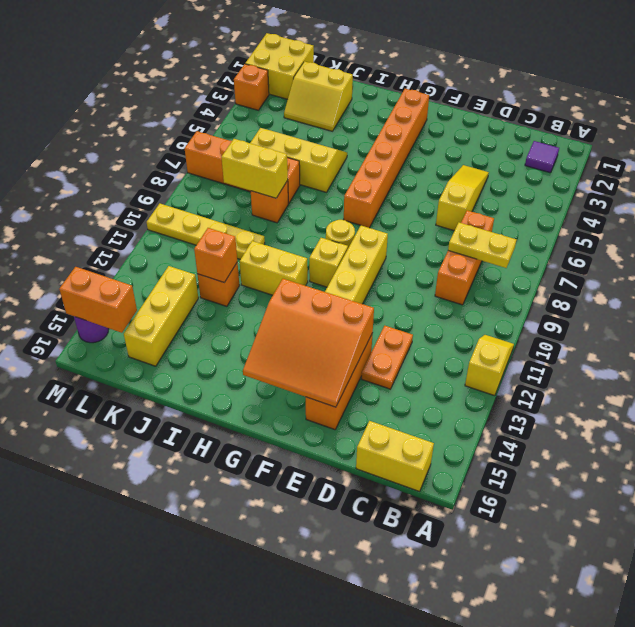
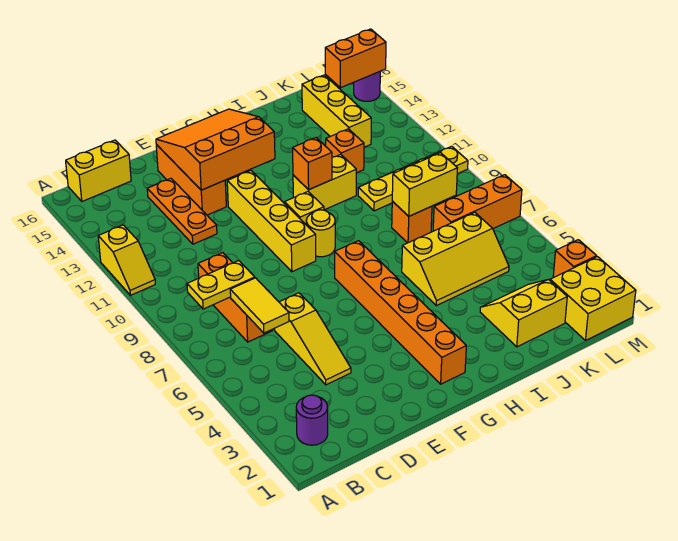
purple tile B2 level 1 -> purple round brick B2 level 1
none -> yellow tile C6:C7 level 2
orange plate D12:D13 level 1 -> orange plate D12:D14 level 1
orange brick J7:M7 level 1 -> orange brick K7:M7 level 1
orange brick J12 level 2 -> orange brick H11 level 2

